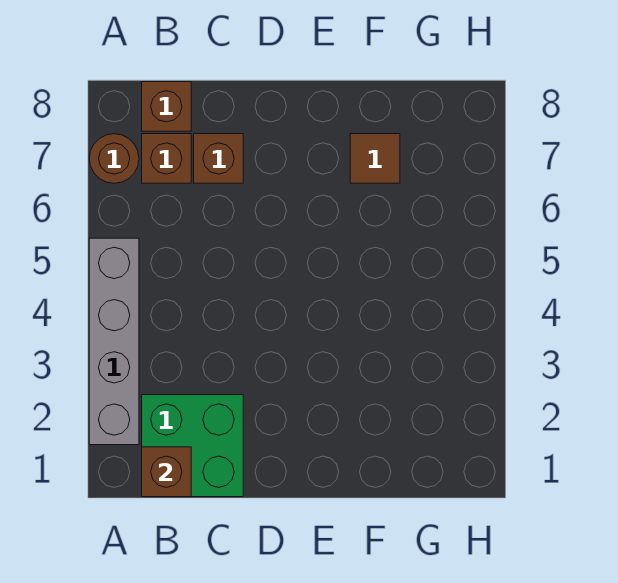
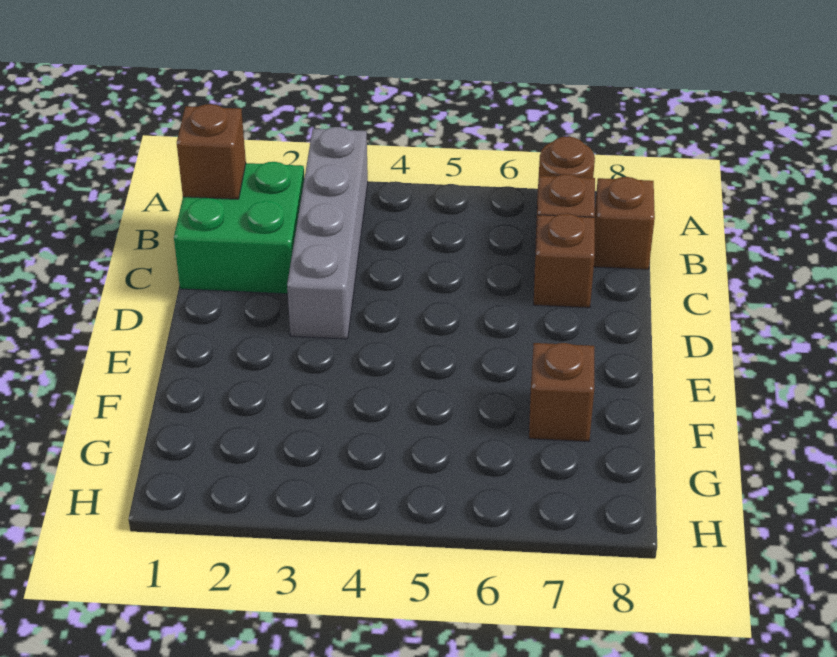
grey brick A2:A5 level 1 -> grey brick A3:D3 level 1
brown tile F7 level 1 -> brown brick F7 level 1

